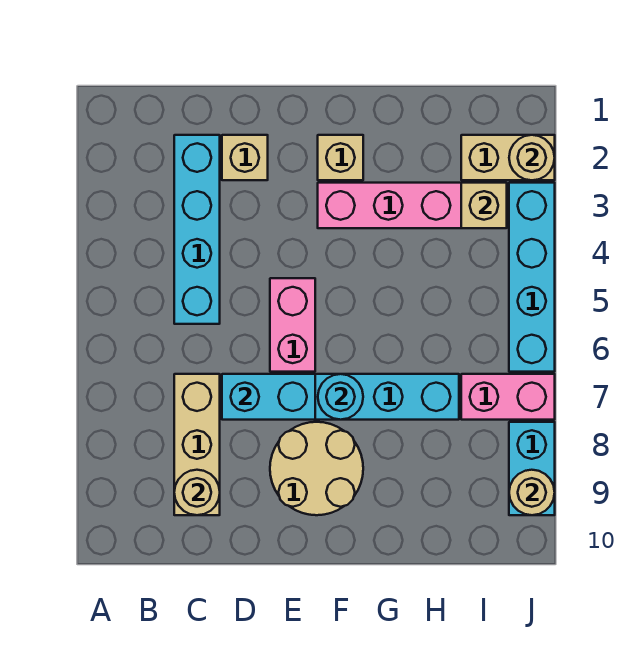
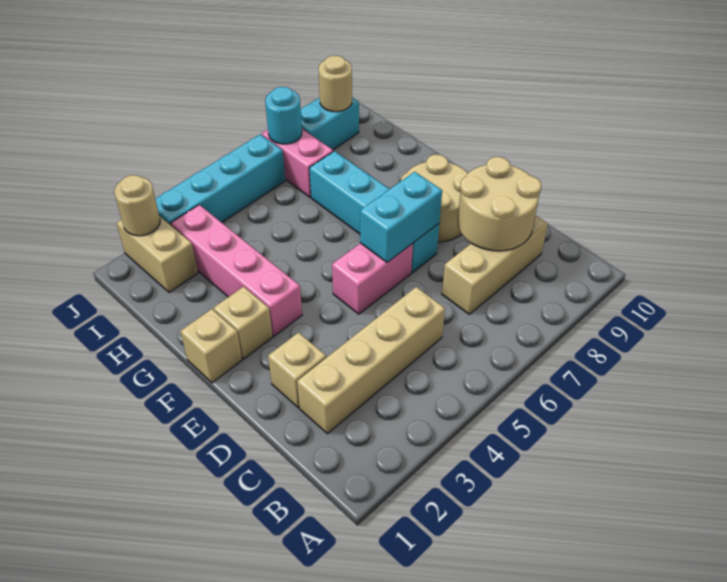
cyan brick C2:C5 level 1 -> tan brick C2:C5 level 1
tan round brick C9 level 2 -> tan round brick C8:D9 level 2
cyan brick D7:E7 level 2 -> cyan brick E6:E7 level 2
cyan round brick F7 level 2 -> cyan round brick J7 level 2
tan brick I3 level 2 -> tan brick F1 level 1

